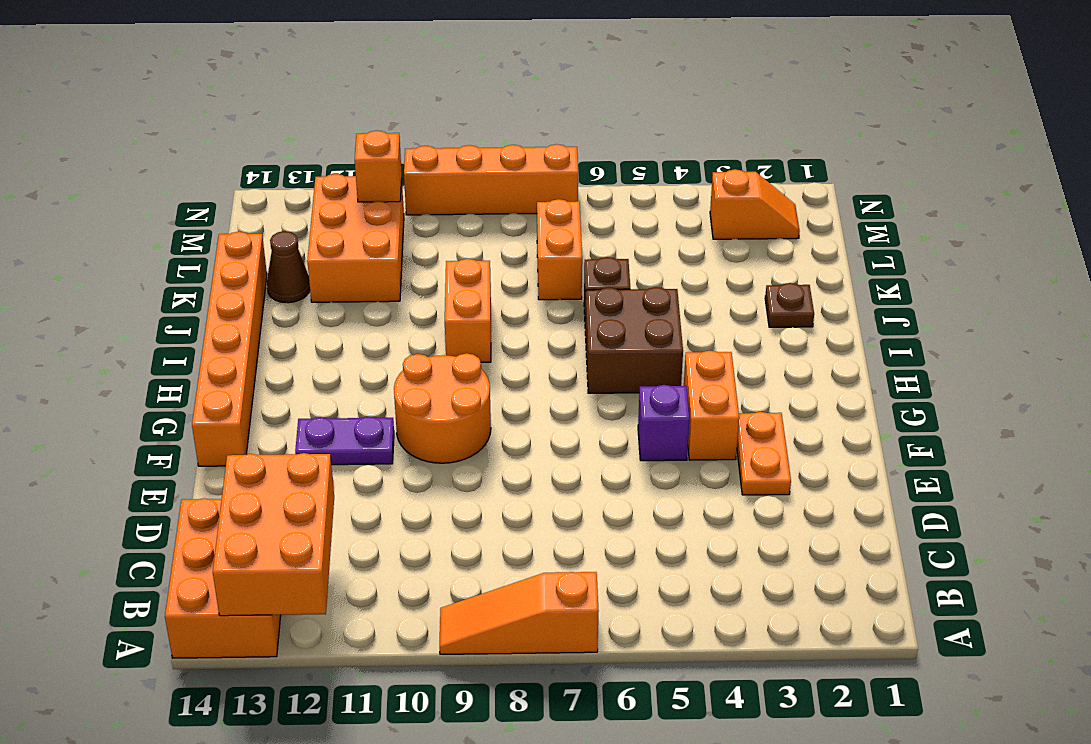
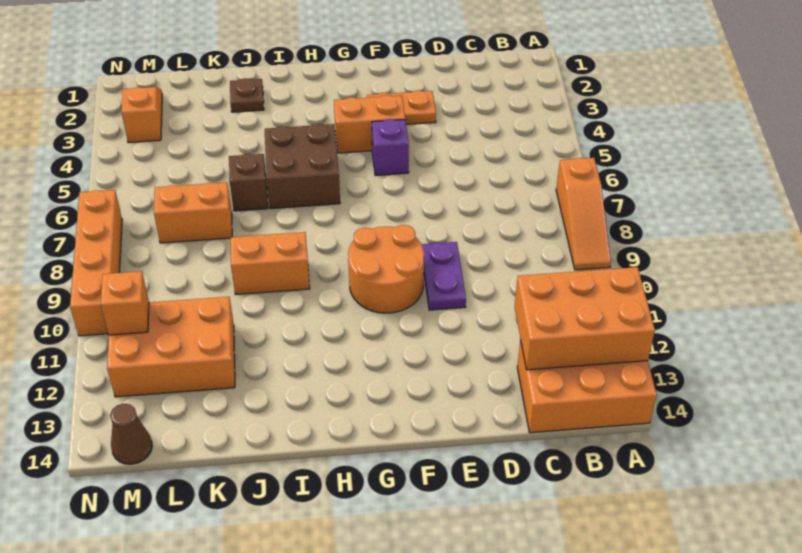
purple plate F11:F12 level 1 -> purple plate E9:E10 level 1
orange brick F14:K14 level 1 -> none
brown cone K13 level 1 -> brown cone M14 level 1

